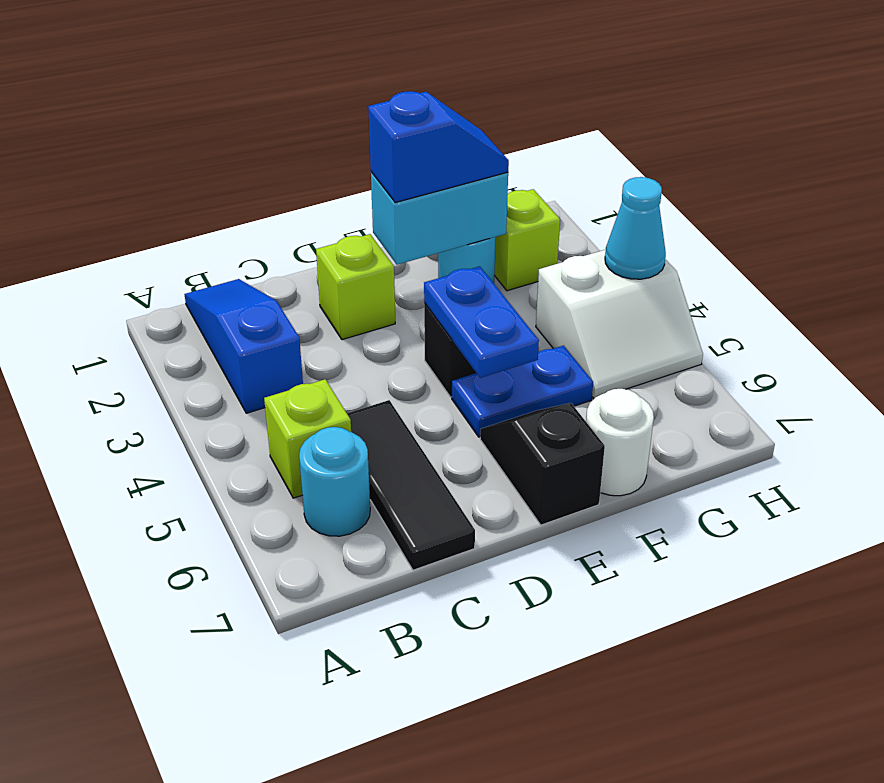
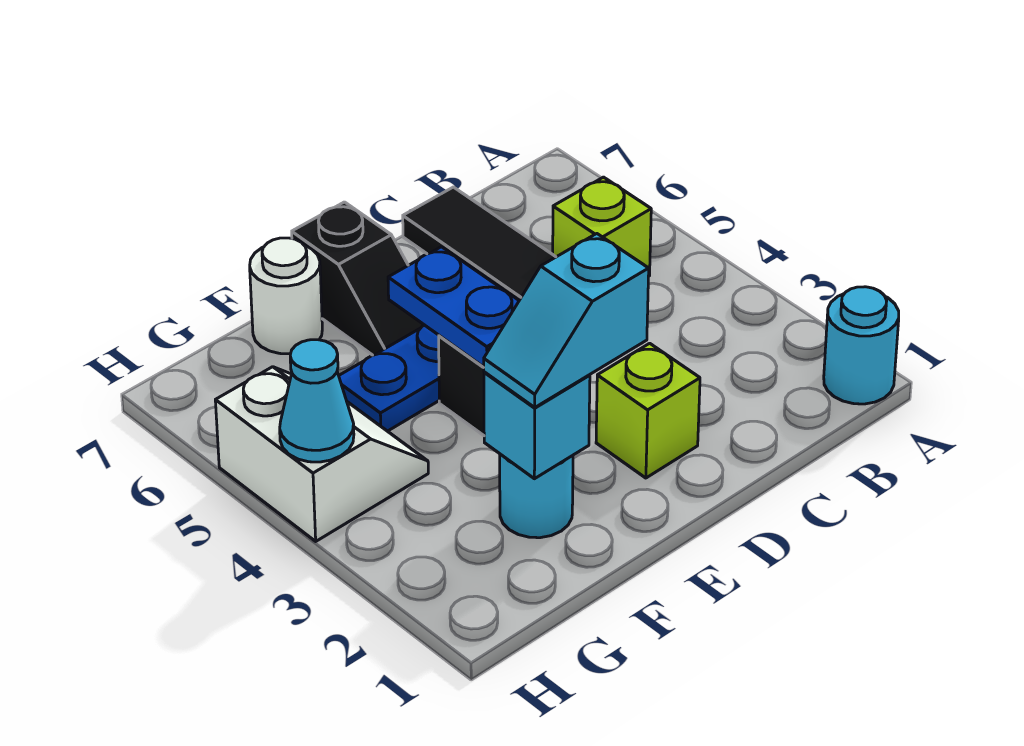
blue slope B1:B3 level 1 top 3 -> none
cyan round brick B6 level 1 -> cyan round brick A1 level 1
cyan brick E2:F2 level 2 -> cyan brick F2 level 2
blue slope E2:F2 level 3 top E -> cyan slope E2:F2 level 3 top E
lime brick G2 level 1 -> none
white slope G4:H5 level 1 top 4 -> white slope G4:H5 level 1 top H

